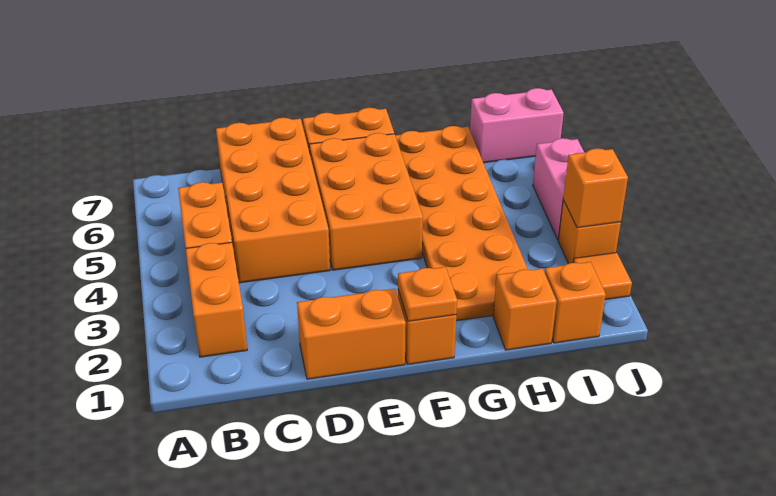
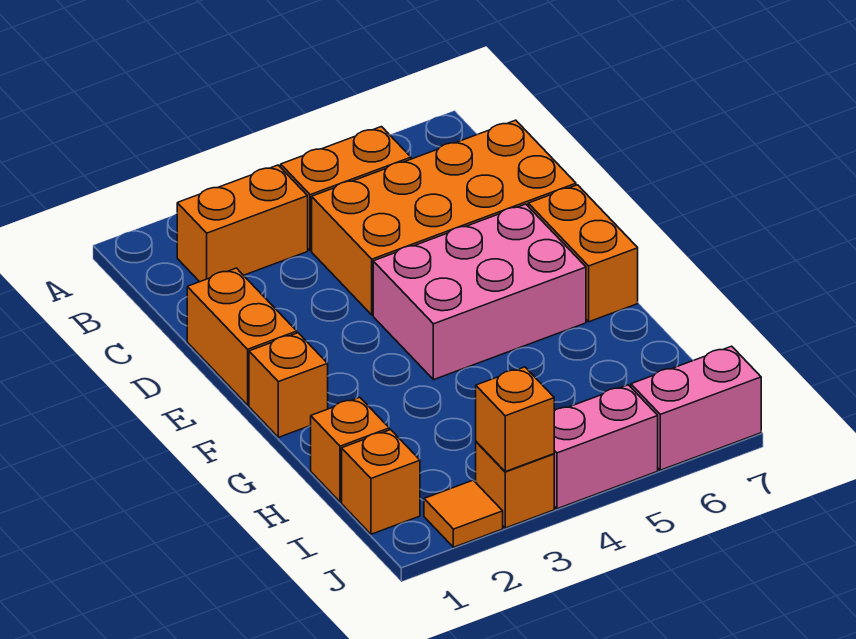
orange brick E4:F6 level 1 -> pink brick E4:F6 level 1
orange plate F1 level 2 -> none
orange plate G2:H7 level 1 -> none
pink brick I7:J7 level 1 -> pink brick J6:J7 level 1

